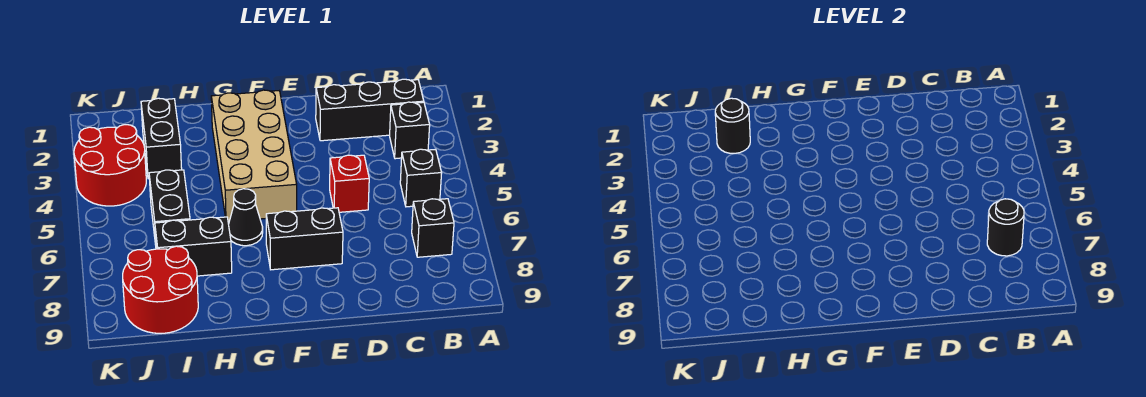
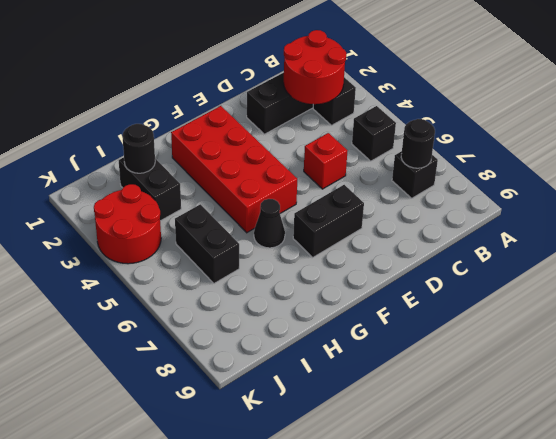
tan brick F2:G5 level 1 -> red brick F2:G5 level 1
black brick H7:I7 level 1 -> none
red round brick I8:J9 level 1 -> red round brick B2:C3 level 2

